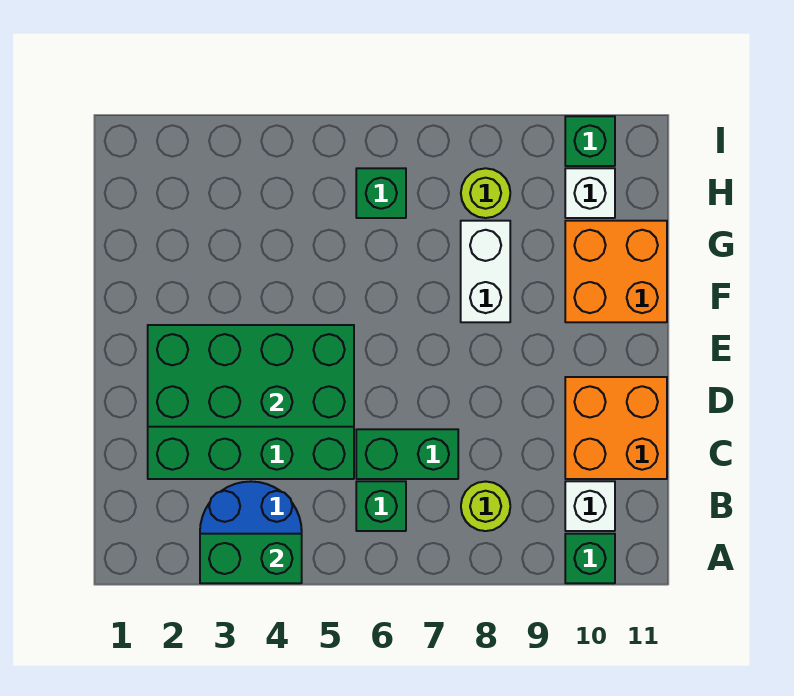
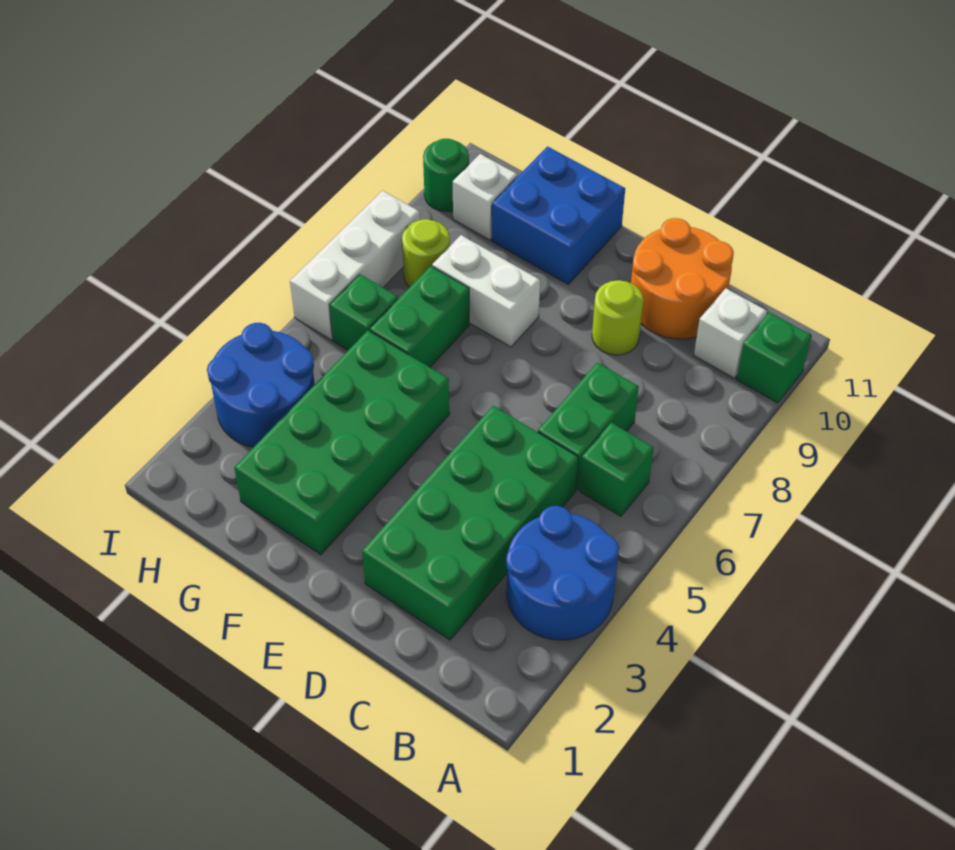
green brick A3:A4 level 2 -> green brick G6:G7 level 1
lime round brick B8 level 1 -> lime round brick D9 level 1
orange brick C10:D11 level 1 -> orange round brick C10:D11 level 1
green brick D2:E5 level 2 -> green brick F2:G5 level 1
orange brick F10:G11 level 1 -> blue brick F10:G11 level 1
none -> blue round brick H3:I4 level 1
none -> white brick I6:I8 level 1
green brick I10 level 1 -> green round brick I10 level 1

